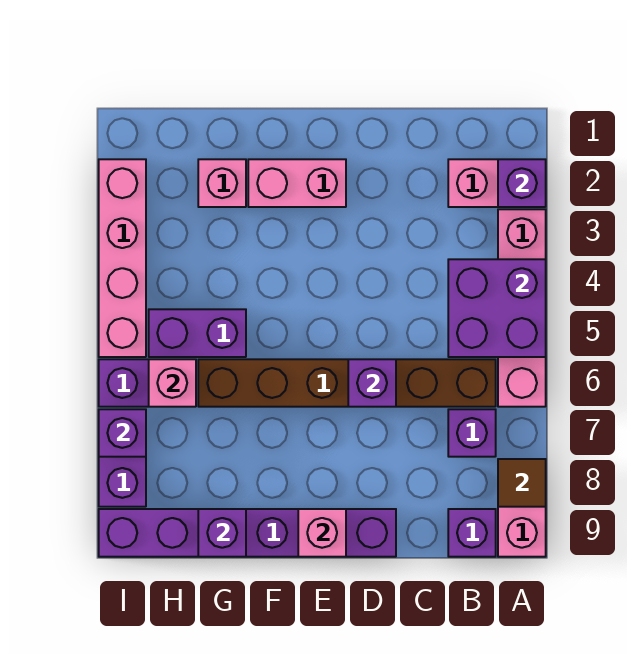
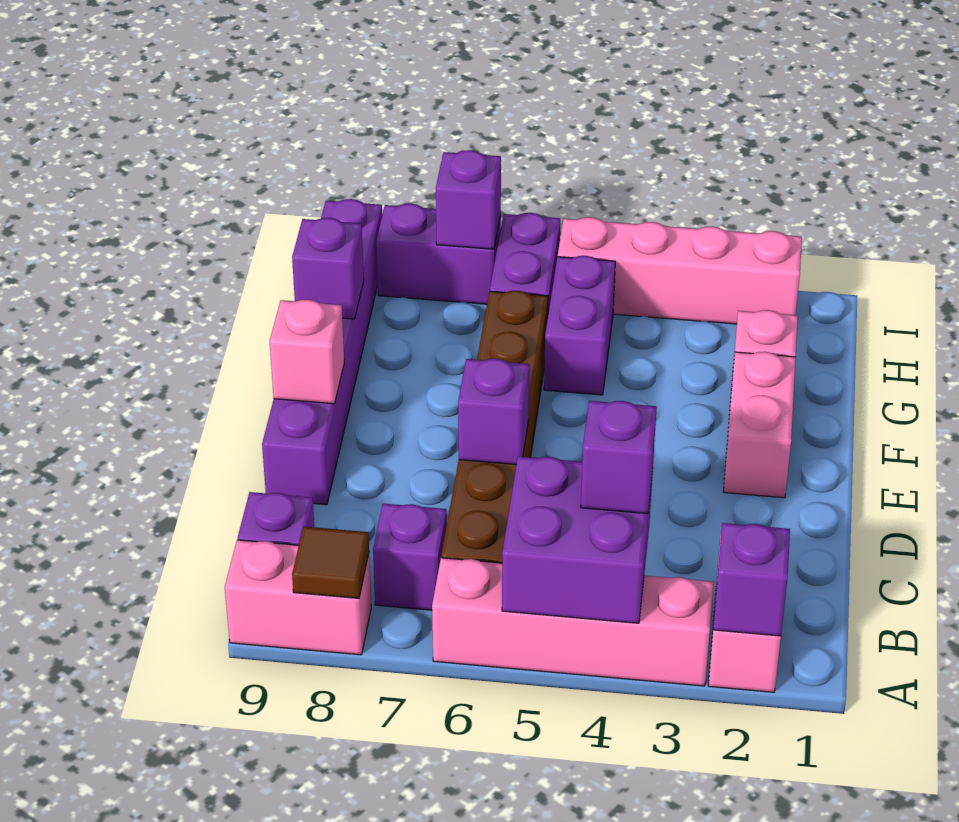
none -> purple brick B4 level 3
pink brick H6 level 2 -> none

